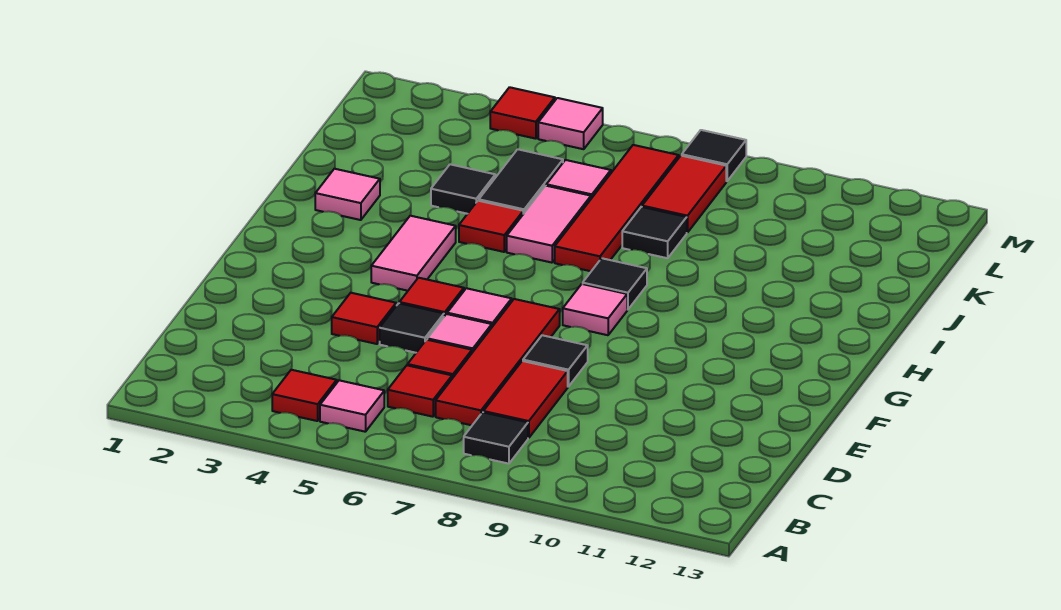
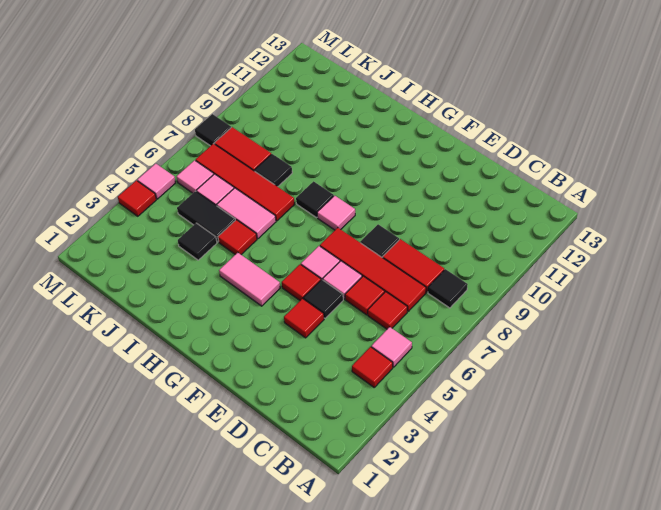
pink tile I2 level 1 -> pink tile L6 level 1

